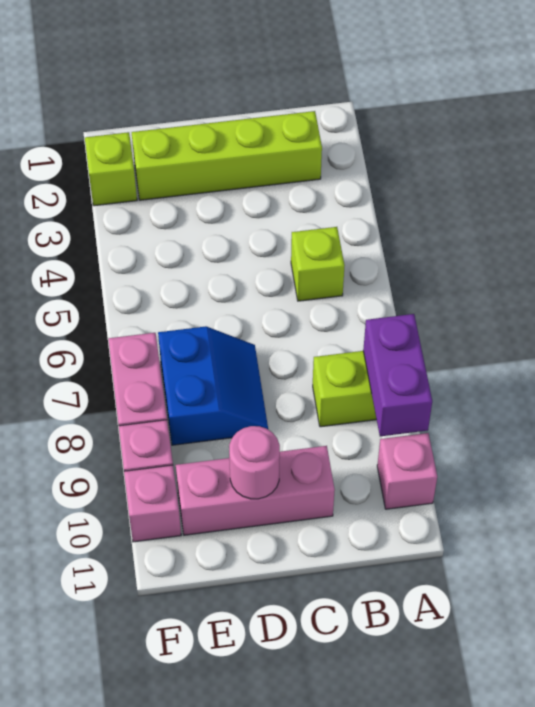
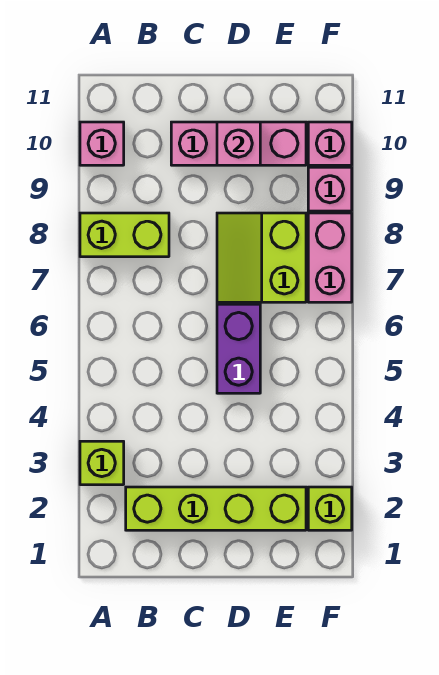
purple brick A8:A9 level 2 -> purple brick D5:D6 level 1
lime brick B5 level 1 -> lime brick A3 level 1
blue slope D7:E8 level 1 top E -> lime slope D7:E8 level 1 top E
pink round brick D10 level 2 -> pink brick D10 level 2

